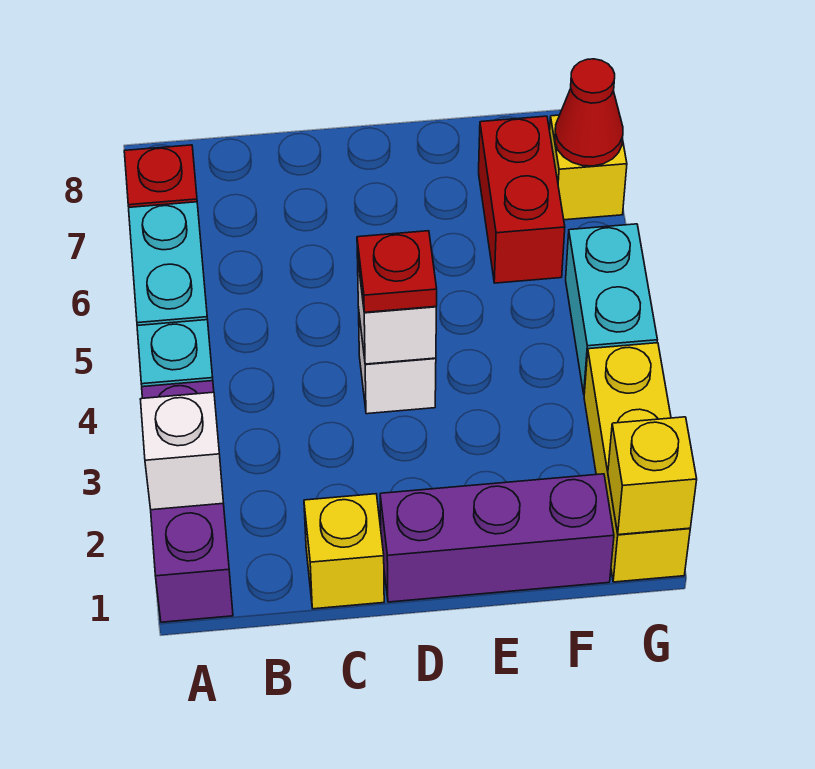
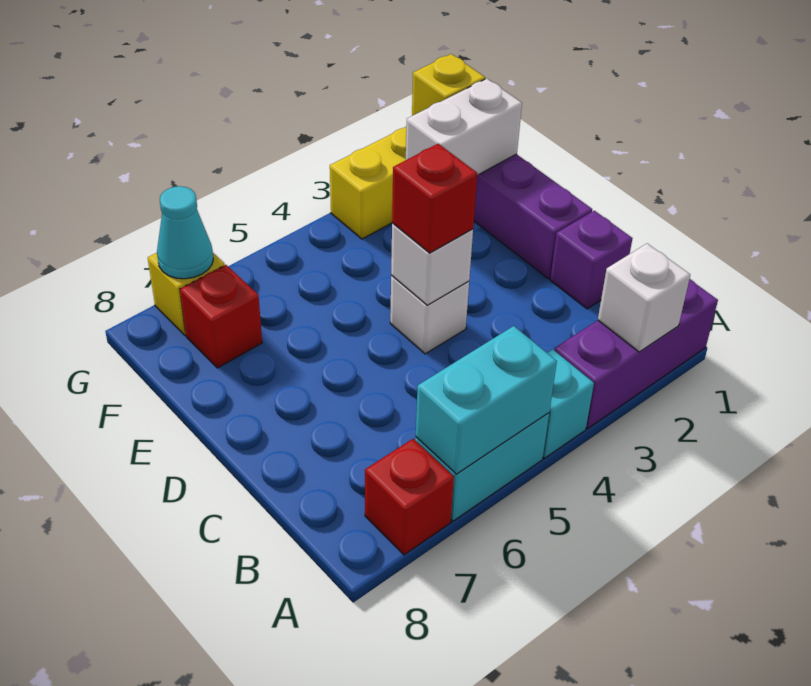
yellow brick C1 level 1 -> purple brick C1 level 1
red plate D4 level 3 -> red brick D4 level 3
none -> white brick F1:F2 level 2
red brick F6:F7 level 1 -> red brick F7 level 1
cyan brick G4:G5 level 1 -> cyan brick A5:A6 level 2
red cone G7 level 2 -> cyan cone G7 level 2

